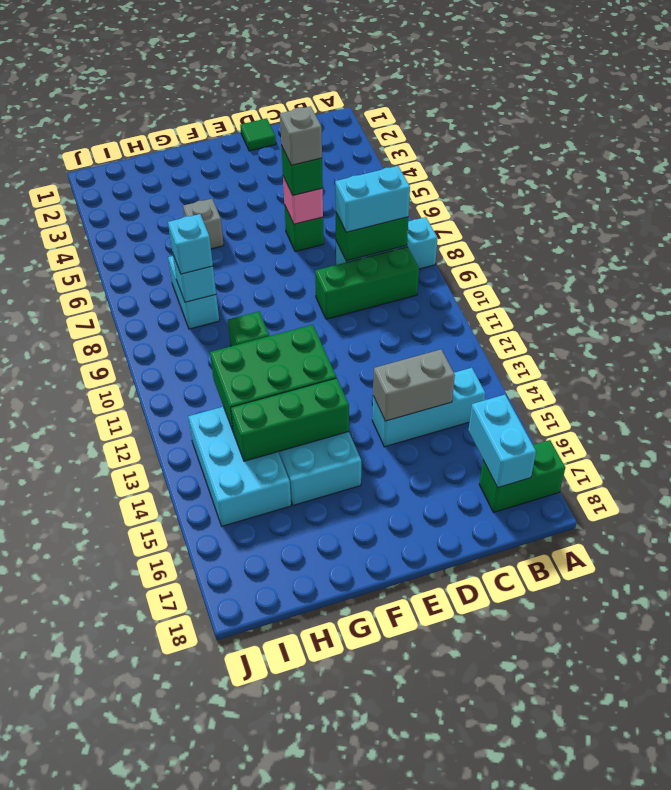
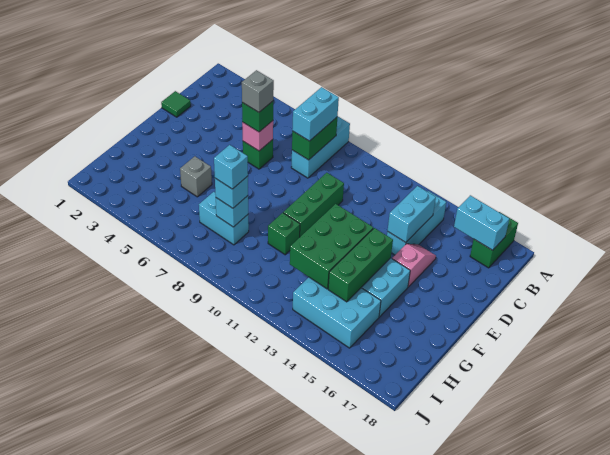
green brick B9:D9 level 1 -> green brick D10:F10 level 1
grey brick C14:D14 level 2 -> cyan brick C14:D14 level 2
none -> pink slope D15:E15 level 1 top E
none -> cyan brick H8 level 4

